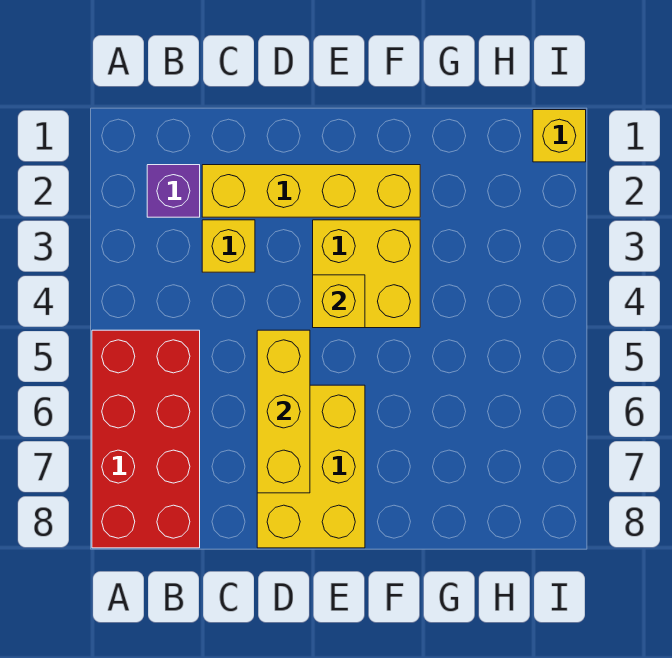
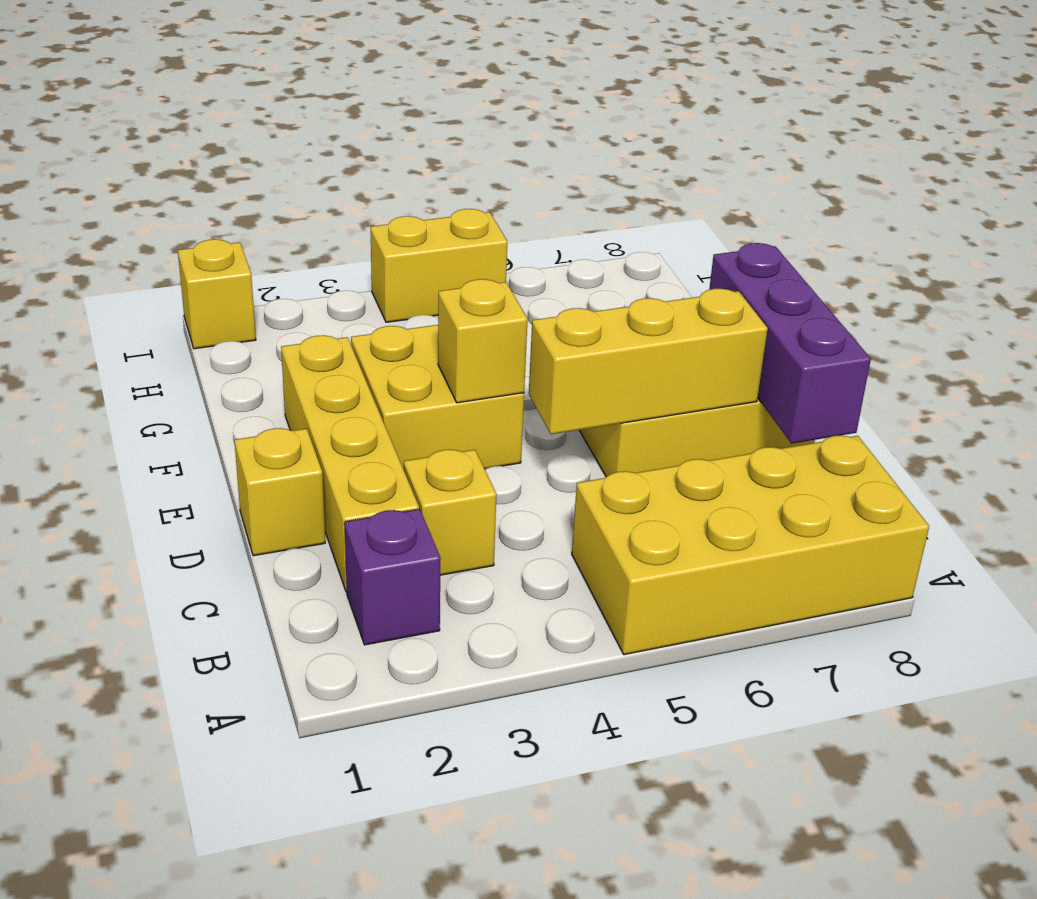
red brick A5:B8 level 1 -> yellow brick A5:B8 level 1
none -> purple brick C8:E8 level 2
none -> yellow brick D1 level 1
none -> yellow brick I4:I5 level 1

